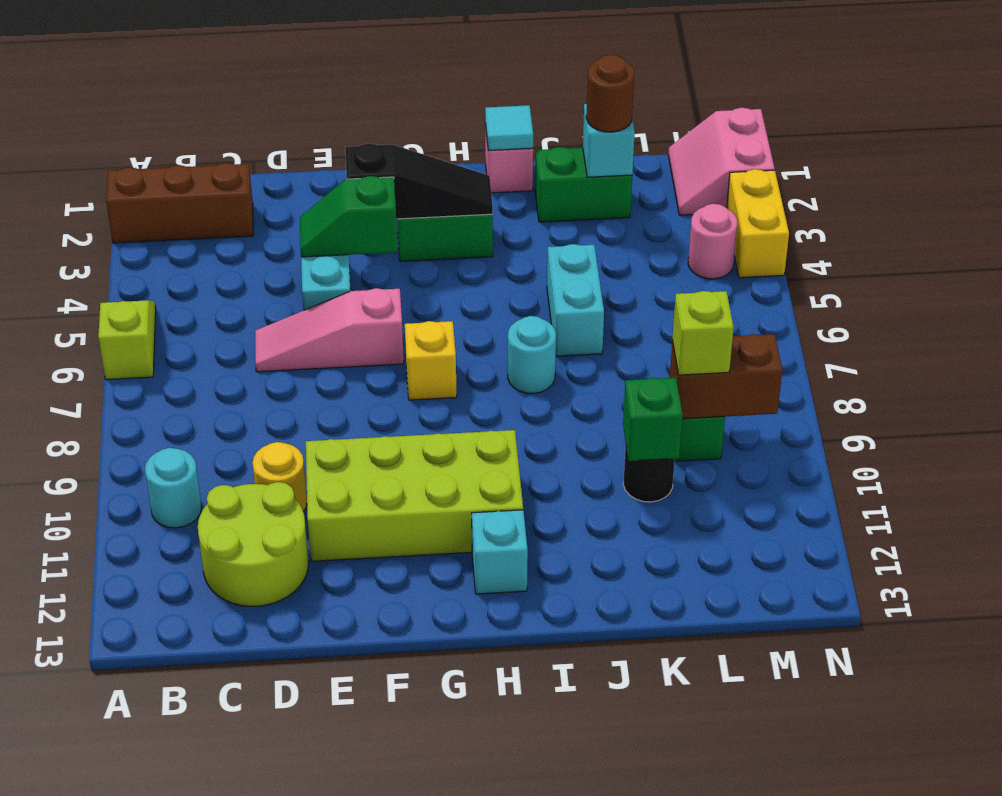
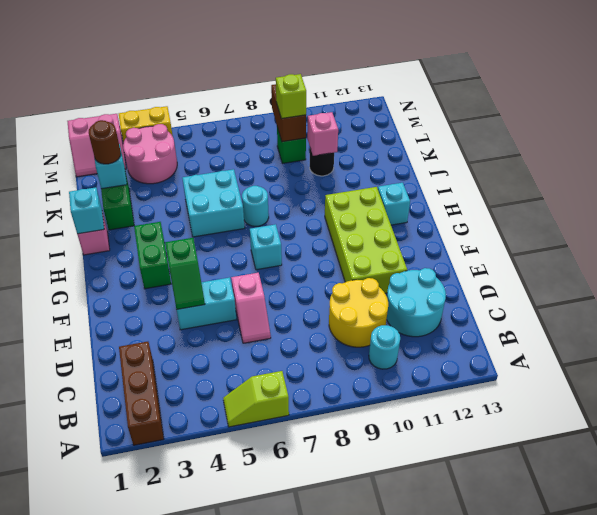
lime round brick C11:D12 level 1 -> cyan round brick C11:D12 level 1
pink slope D6:F6 level 1 top F -> pink slope D6:E6 level 1 top E
yellow round brick D10 level 1 -> yellow round brick C9:D10 level 1
black slope F3:H3 level 2 top F -> none
yellow brick G7 level 1 -> cyan brick G7 level 1
cyan tile I1 level 2 -> cyan brick I1 level 2
cyan brick J5:J6 level 1 -> cyan brick I5:J6 level 1
green brick K10 level 2 -> pink brick K10 level 2
pink round brick M4 level 1 -> pink round brick L3:M4 level 1

